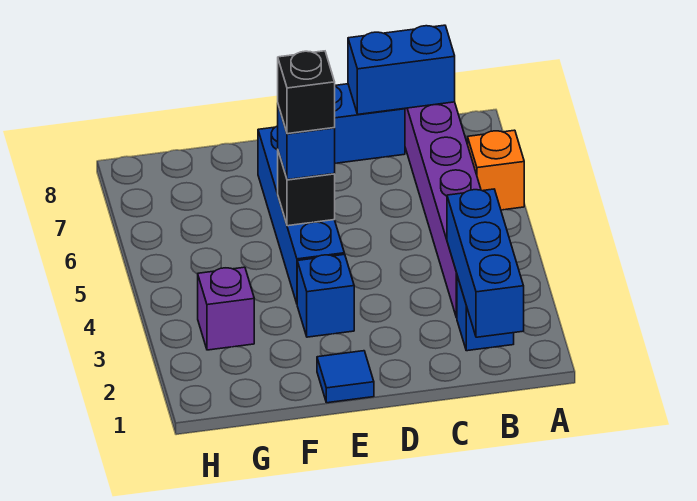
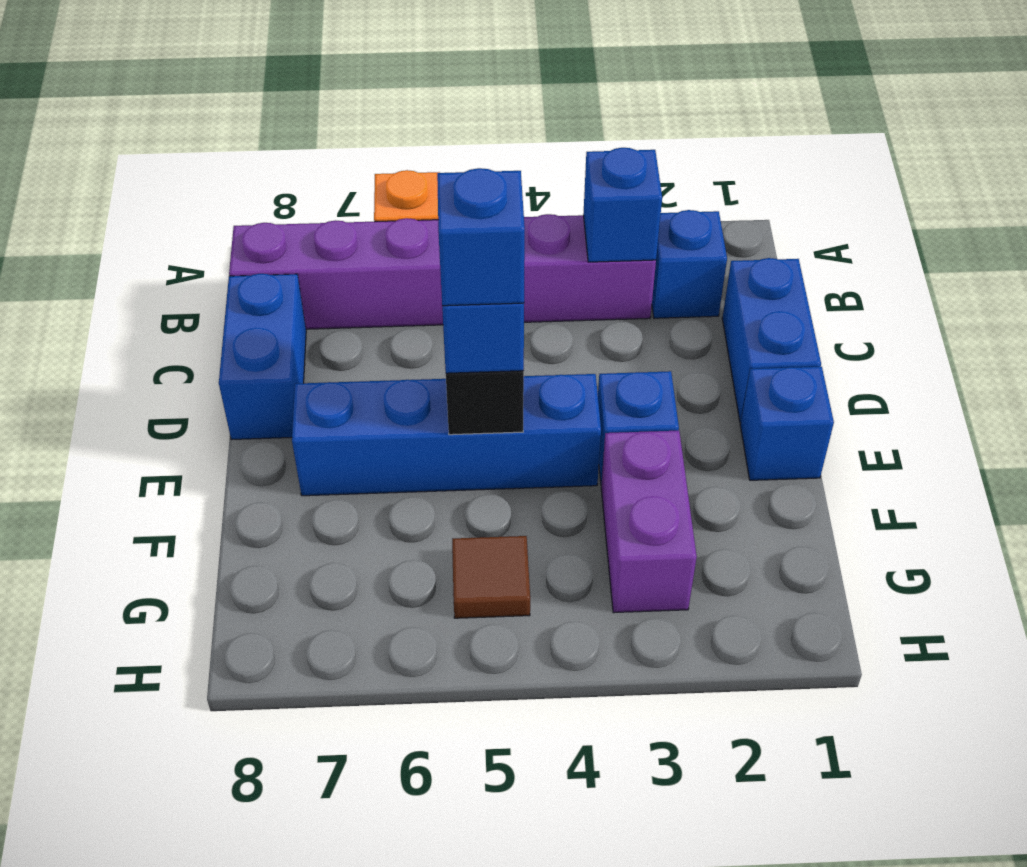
blue brick B1:B3 level 2 -> blue brick B3 level 2
blue brick B8:C8 level 2 -> blue brick C1:D1 level 1
blue tile E1 level 1 -> blue brick E1 level 1
black brick E5 level 4 -> blue brick E5 level 4
purple brick G3 level 1 -> purple brick F3:G3 level 1
none -> brown tile G5 level 1

